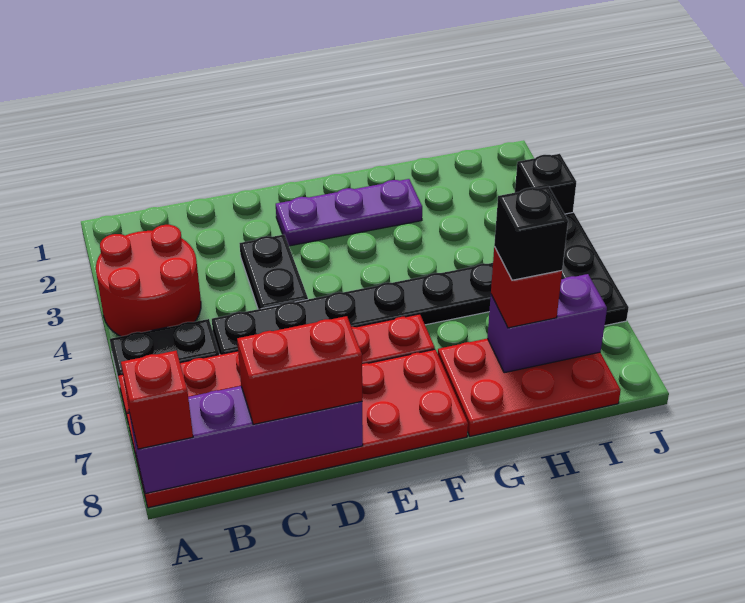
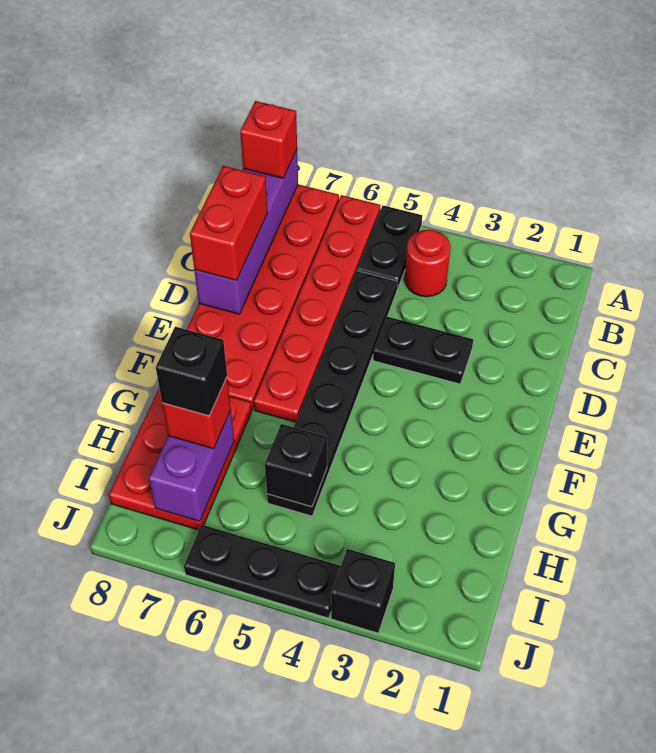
red round brick A3:B4 level 1 -> red round brick B4 level 1
purple plate E2:G2 level 1 -> none
none -> black brick H5 level 2

